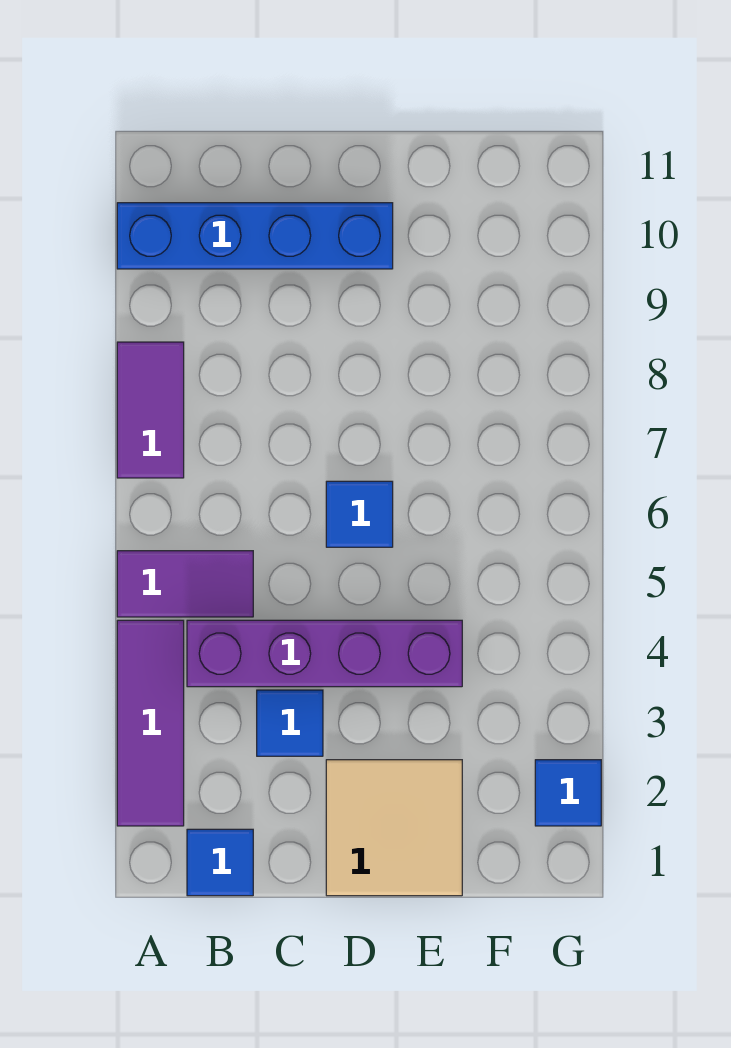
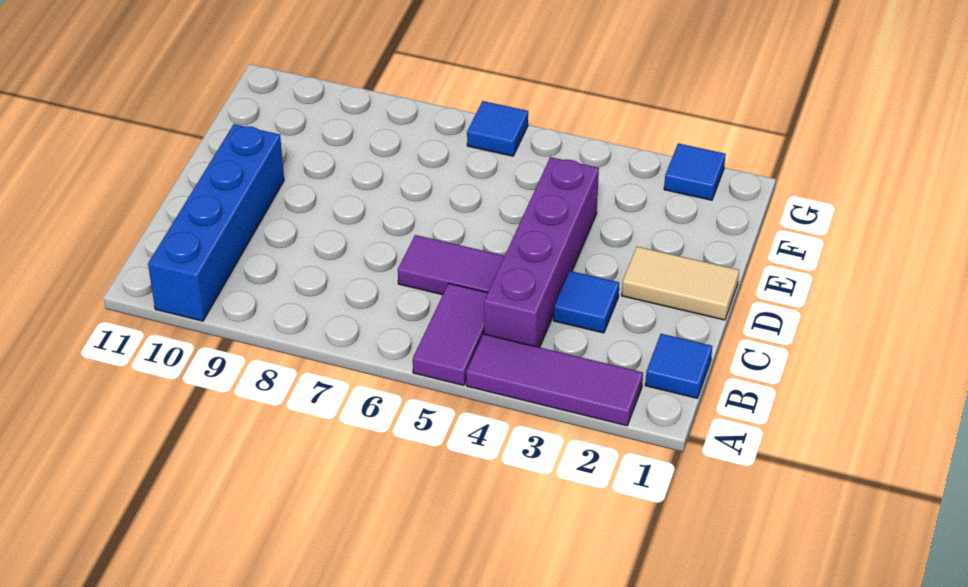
purple tile A7:A8 level 1 -> purple tile C5:C6 level 1
tan tile D1:E2 level 1 -> tan tile D1:D2 level 1
blue tile D6 level 1 -> blue tile G6 level 1

